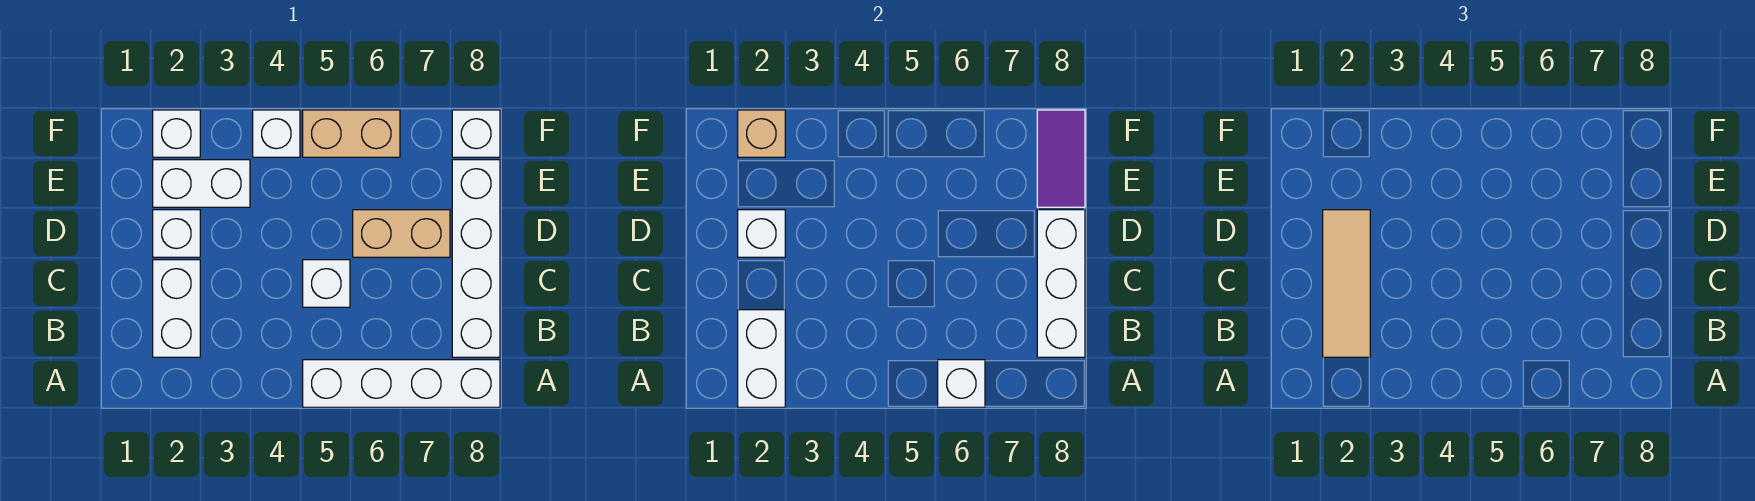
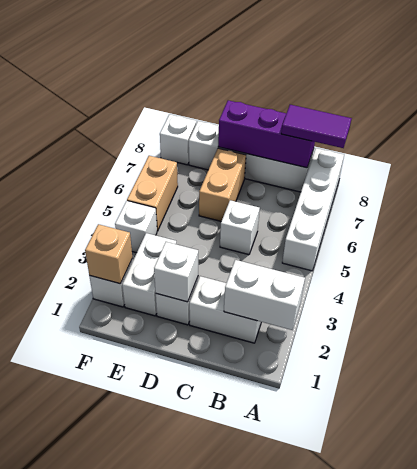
white brick A6 level 2 -> none
tan tile B2:D2 level 3 -> none
white brick B8:D8 level 2 -> purple brick B8:D8 level 2
purple tile E8:F8 level 2 -> purple tile A8:B8 level 3

